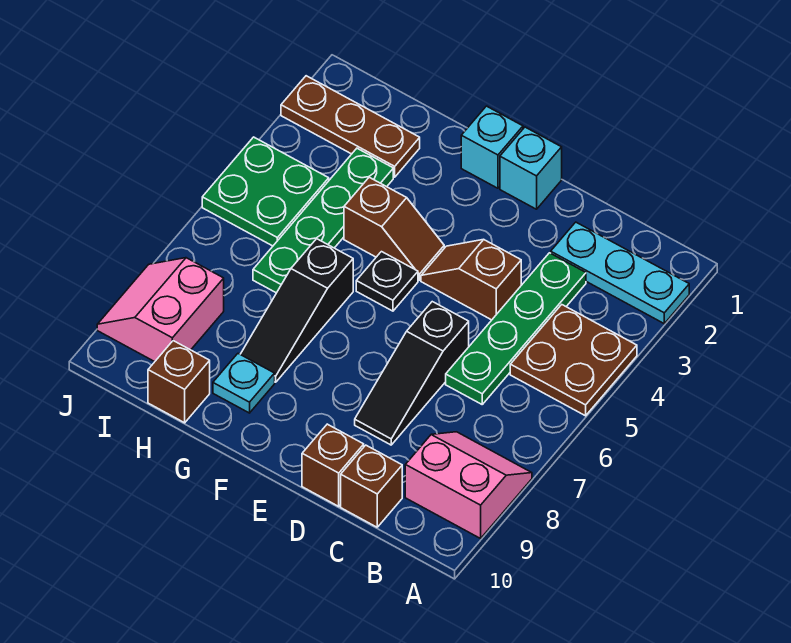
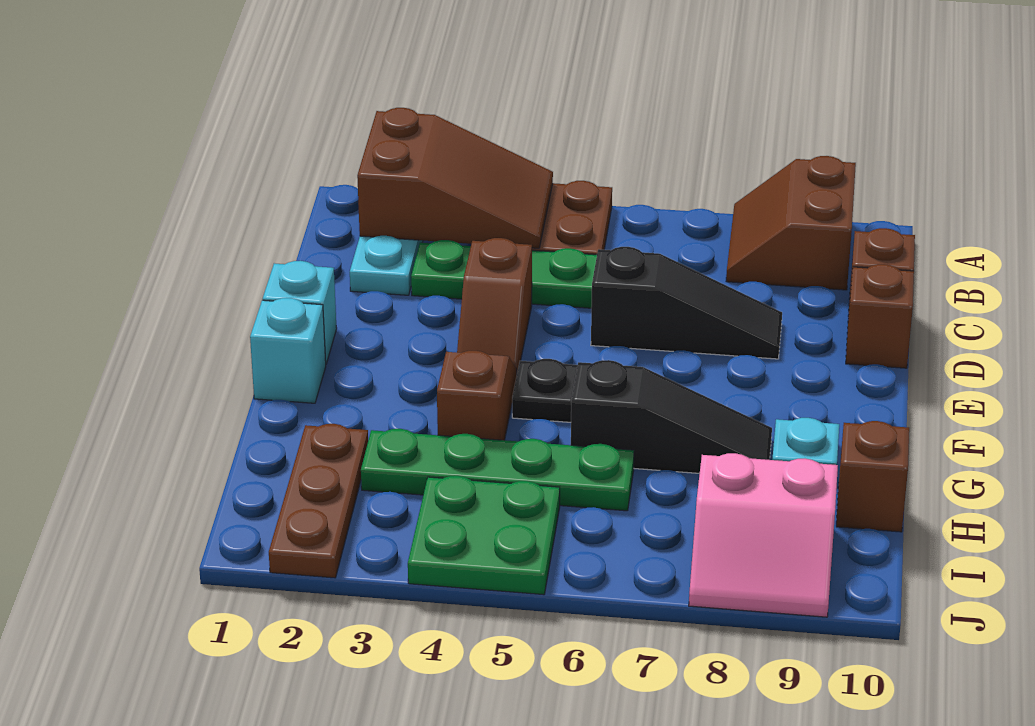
none -> brown slope A2:B4 level 2 top 2
pink slope A8:B9 level 1 top 9 -> brown slope A8:B9 level 1 top 9

